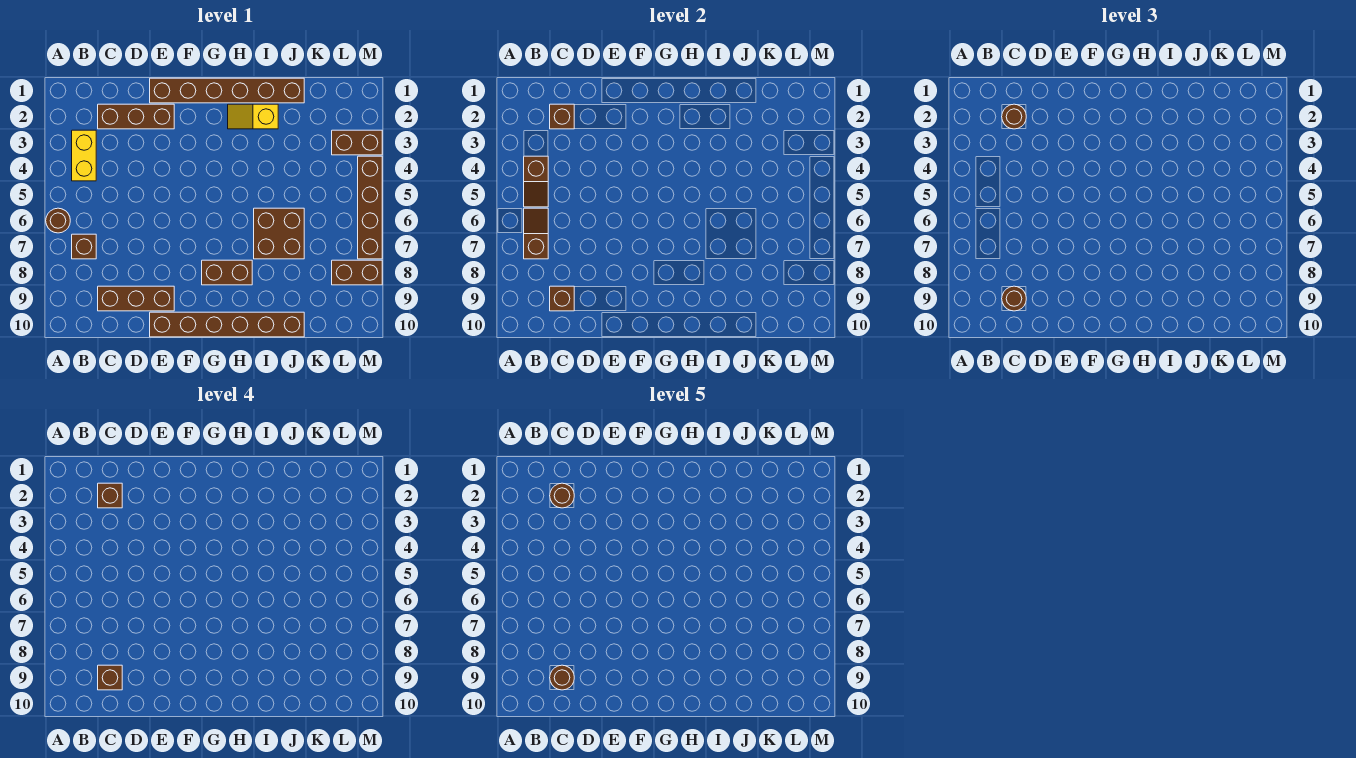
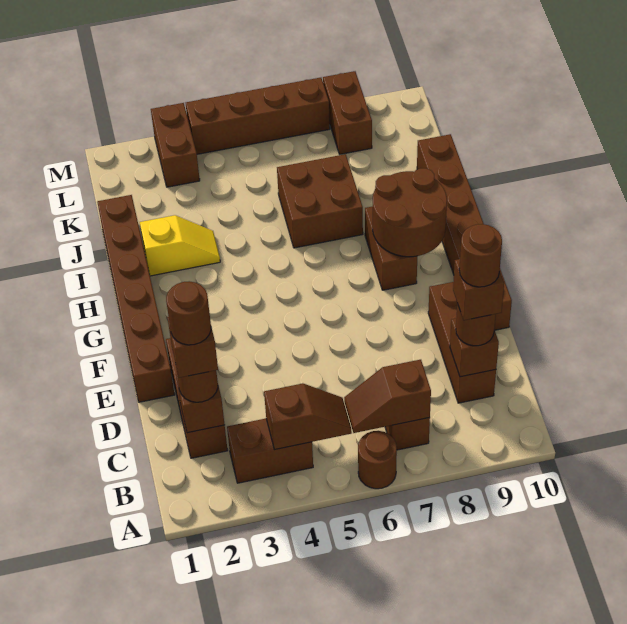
yellow brick B3:B4 level 1 -> brown brick B3:B4 level 1
none -> brown round brick G8:H9 level 2
yellow slope H2:I2 level 1 top I -> yellow slope I2:I3 level 1 top 2

